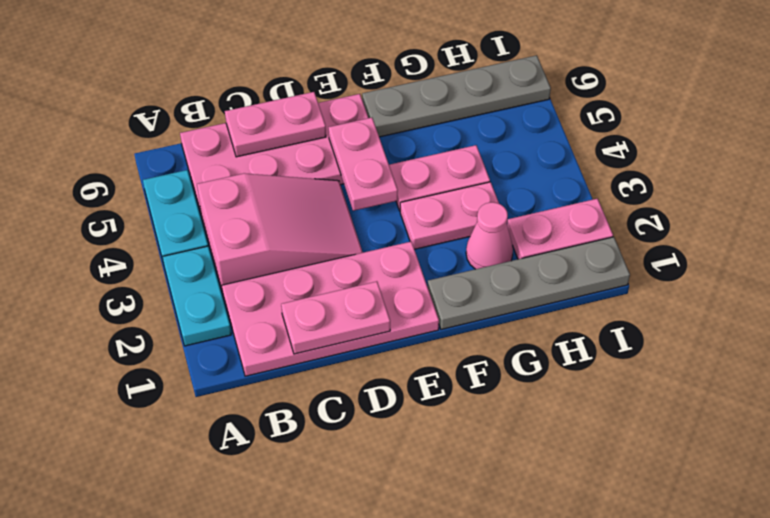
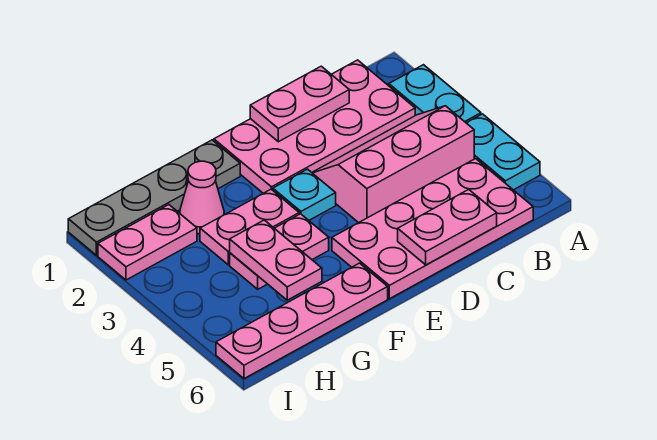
pink slope B3:D4 level 1 top B -> pink slope B3:D4 level 1 top 4
none -> cyan plate E3 level 1
pink plate E4:E5 level 2 -> pink plate G4:G5 level 2
grey plate F6:I6 level 1 -> pink plate F6:I6 level 1

